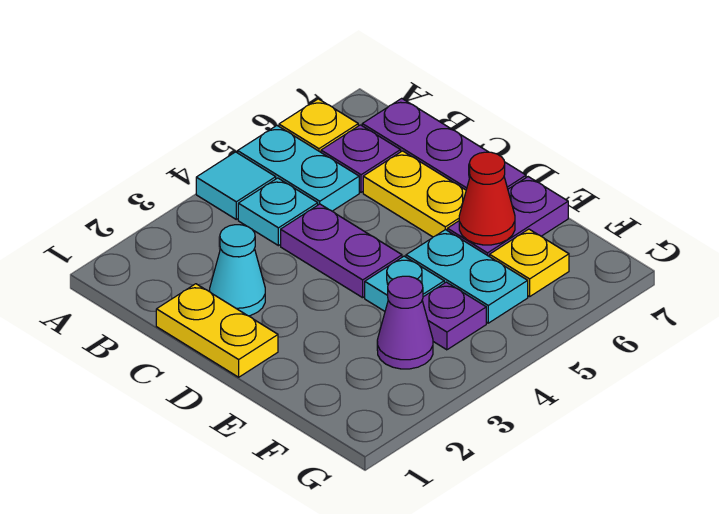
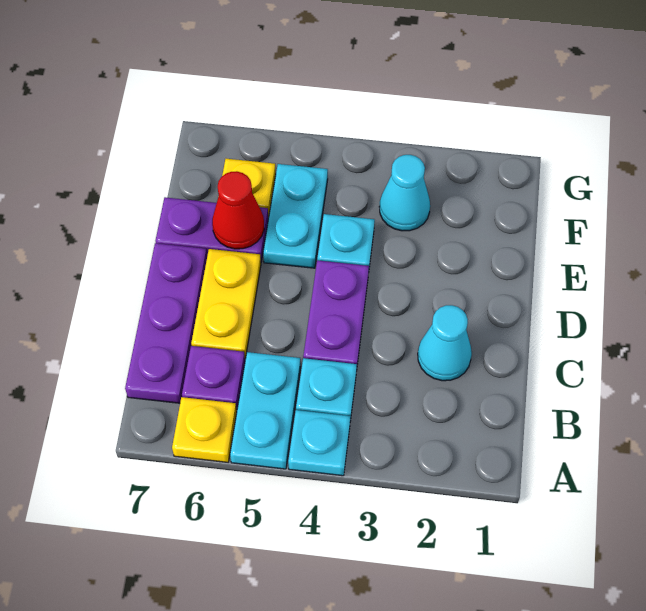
cyan tile A4 level 1 -> cyan plate A4 level 1
yellow plate C1:D1 level 1 -> none
purple cone F3 level 1 -> cyan cone F3 level 1
purple plate F4 level 1 -> none

